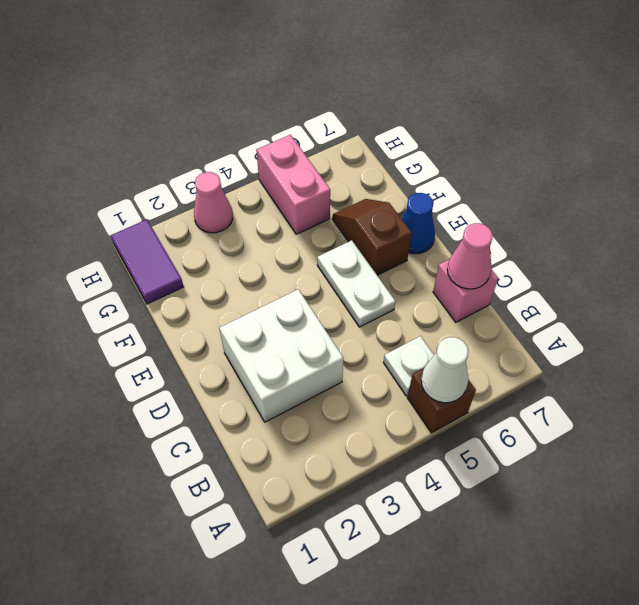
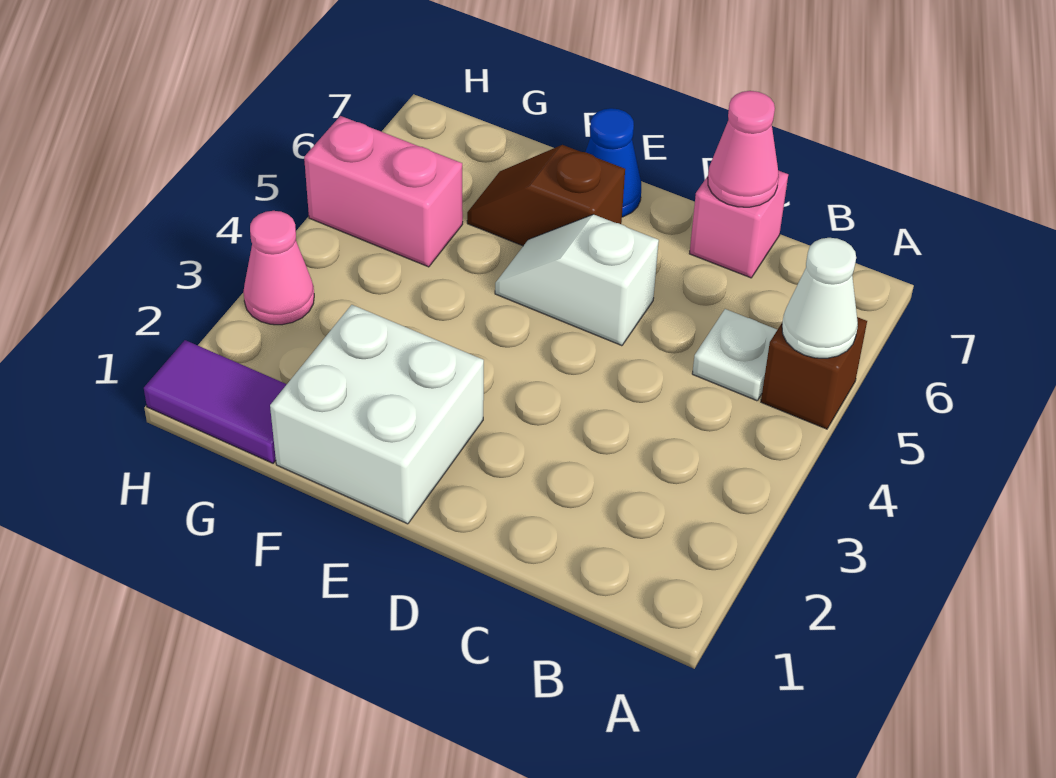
white brick C2:D3 level 1 -> white brick E1:F2 level 1
white plate D5:E5 level 1 -> white slope D5:E5 level 1 top D

